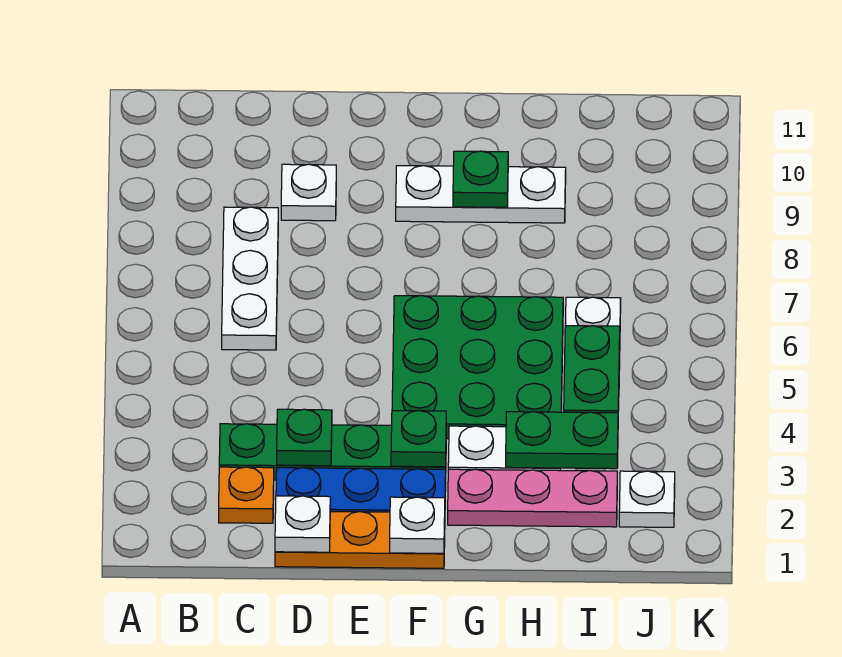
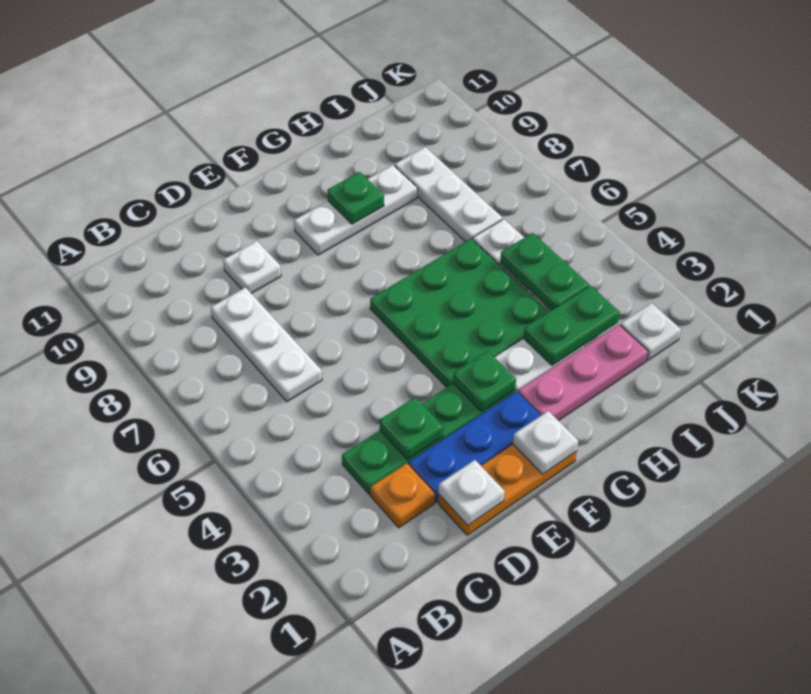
none -> white plate I7:I9 level 1

